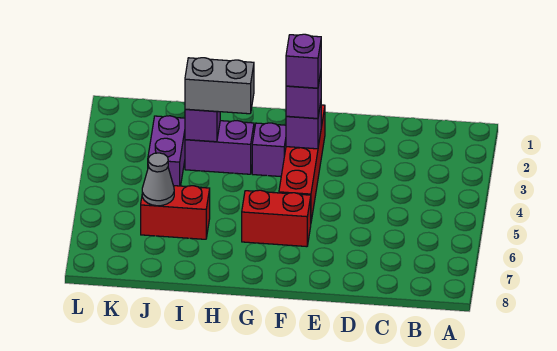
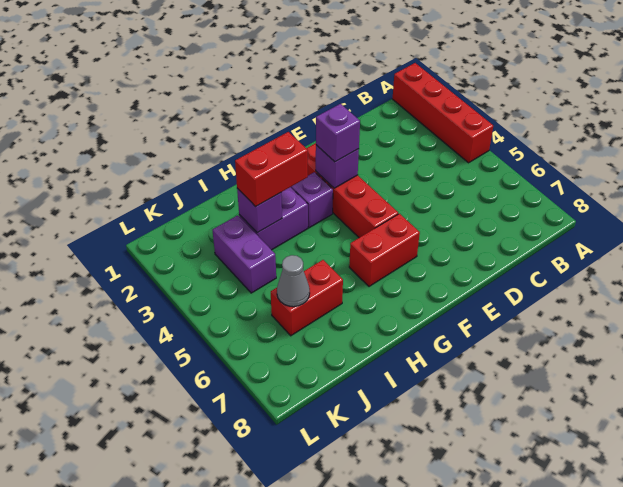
none -> red brick A1:A4 level 1
purple brick F3 level 4 -> none
grey brick H3:I3 level 3 -> red brick H3:I3 level 3

